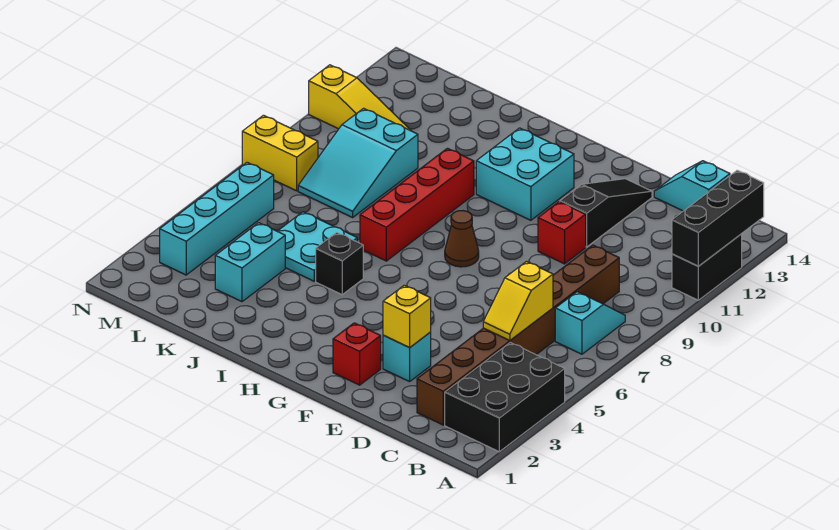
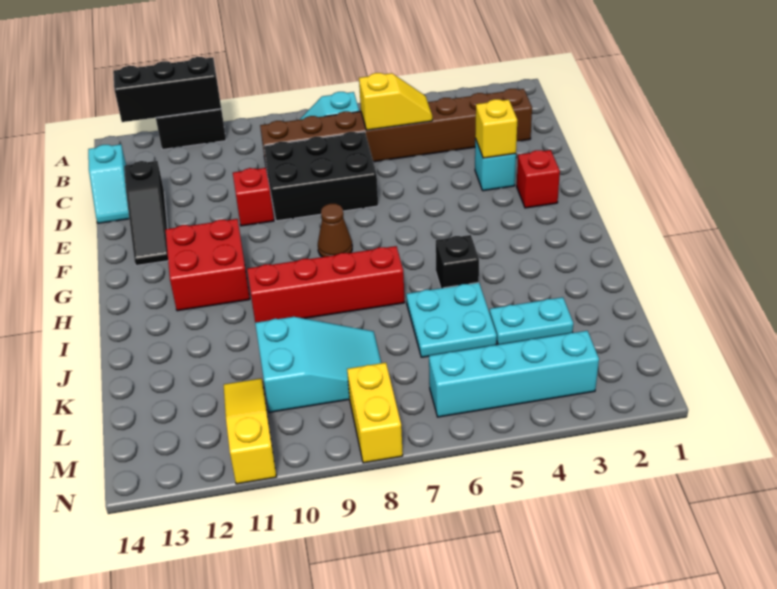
black brick A2:B4 level 1 -> black brick D7:E9 level 1
black slope E11:E13 level 1 top 11 -> black slope D13:F13 level 1 top D
cyan brick G11:H12 level 1 -> red brick G11:H12 level 1
cyan brick K3:K4 level 1 -> cyan plate K3:K4 level 1

